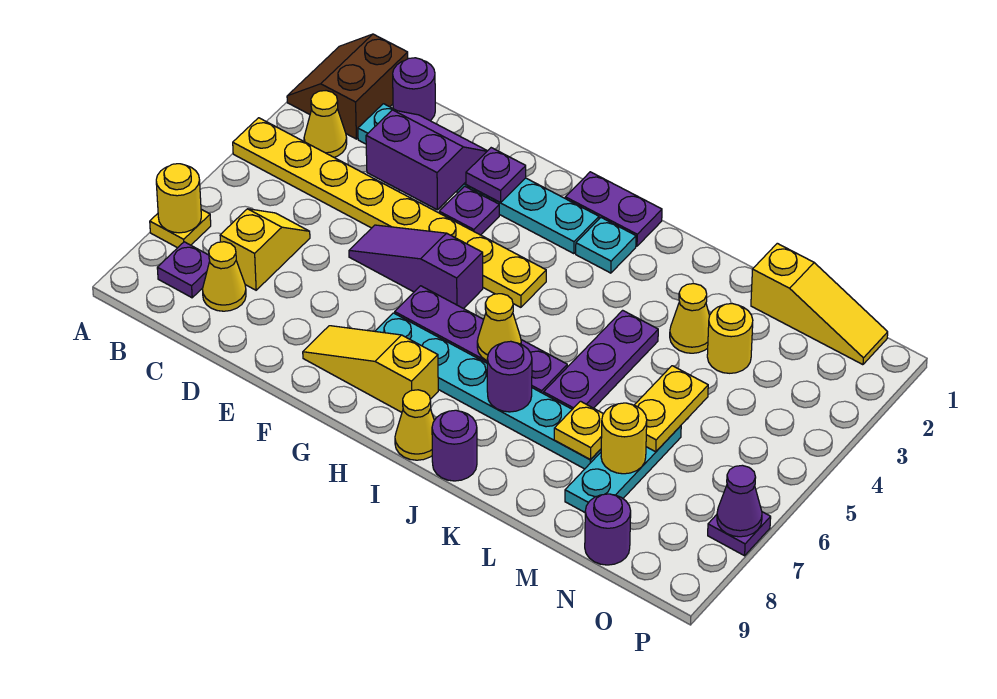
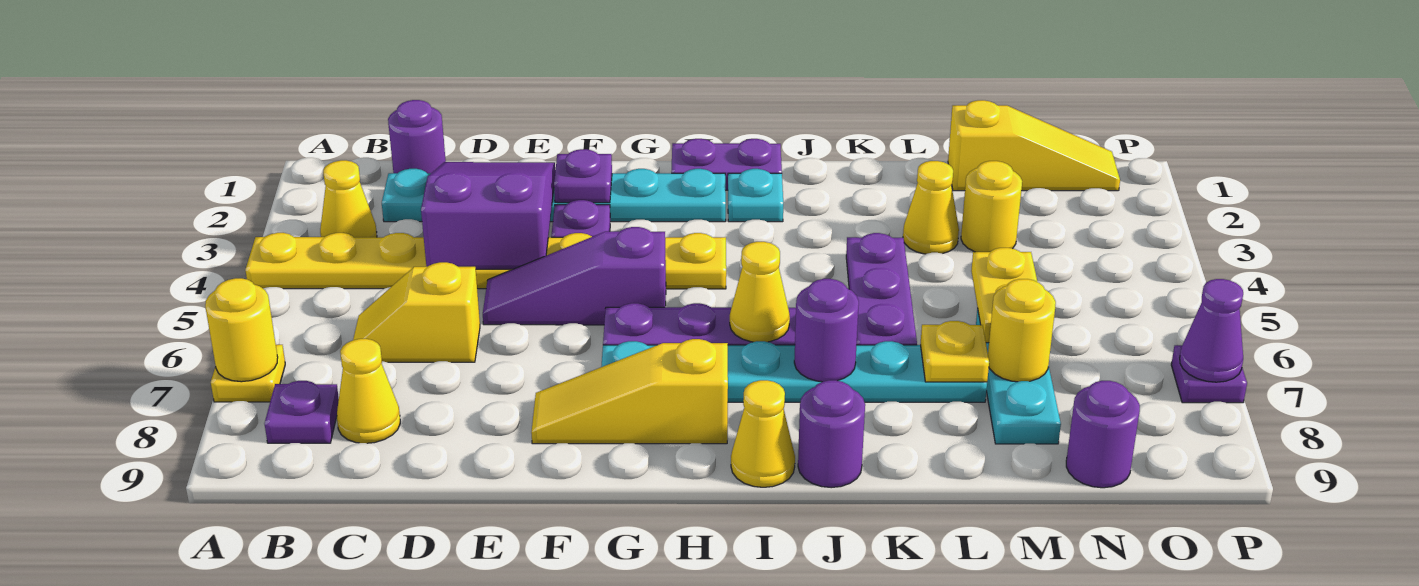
brown slope A1:B2 level 1 top B -> none
yellow slope C6:C7 level 1 top 7 -> yellow slope C6:D6 level 1 top D
purple slope D2:E3 level 2 top 3 -> purple slope D2:E4 level 2 top 4

